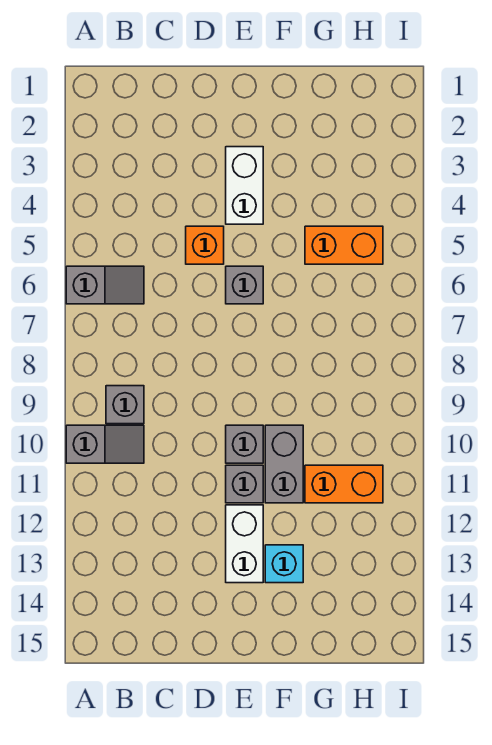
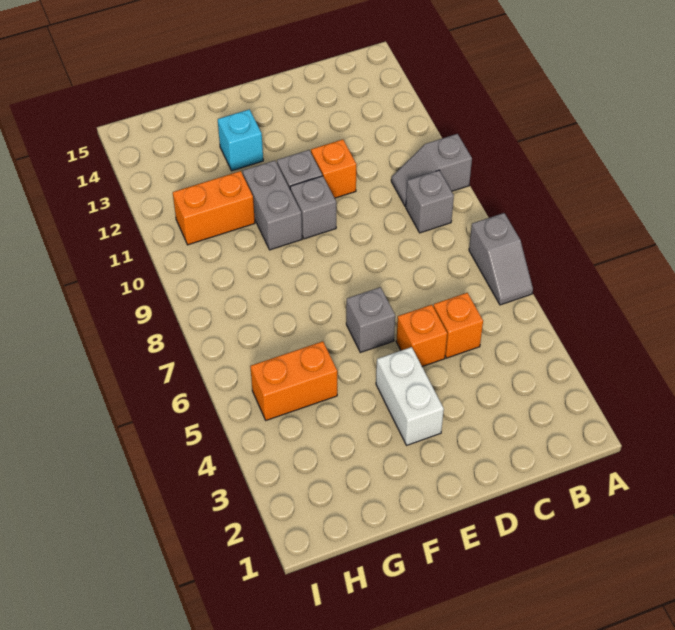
grey slope A6:B6 level 1 top A -> grey slope A6:A7 level 1 top 7
none -> orange brick C5 level 1
none -> orange brick D11 level 1
white brick E12:E13 level 1 -> none

